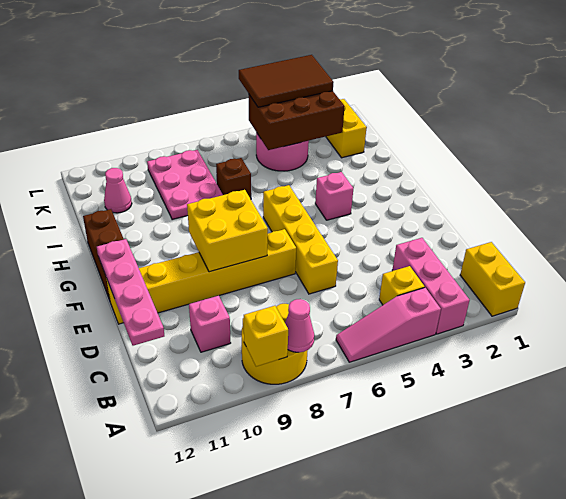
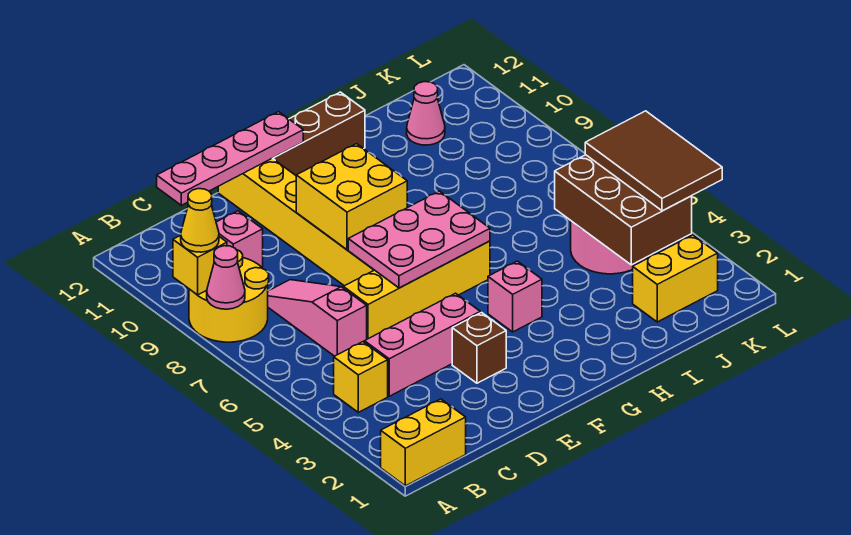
pink brick A3:C3 level 1 -> pink brick C4:E4 level 1
pink slope A4:A6 level 1 top 4 -> pink slope C6:C8 level 1 top 6
none -> yellow cone A9 level 3
brown brick I7 level 1 -> brown brick E3 level 1
pink plate I8:K9 level 1 -> pink plate E6:G7 level 2

